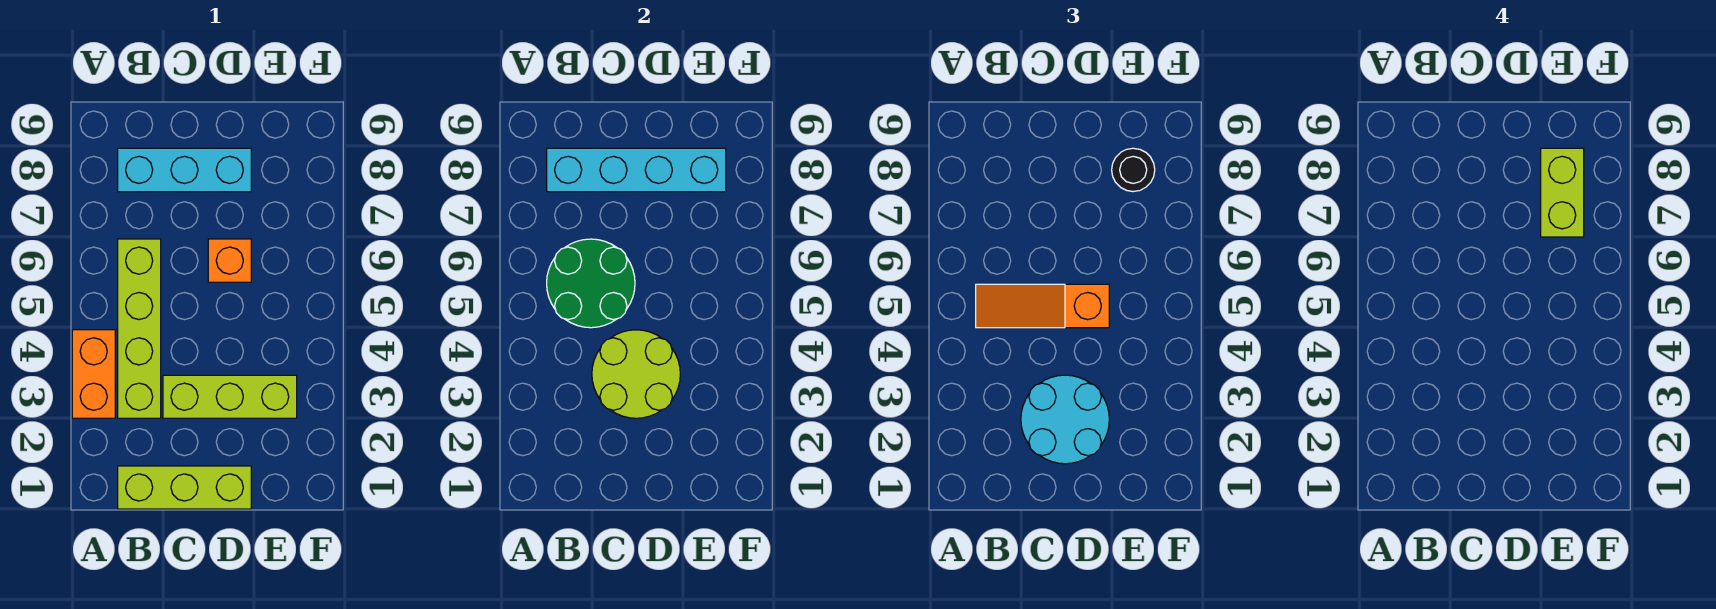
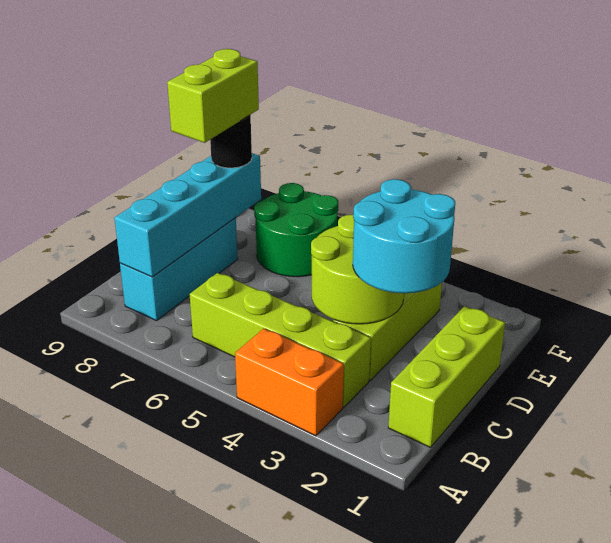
green round brick B5:C6 level 2 -> green round brick E6:F7 level 1
orange slope B5:D5 level 3 top D -> none
orange brick D6 level 1 -> none
lime brick E7:E8 level 4 -> lime brick D8:E8 level 4

